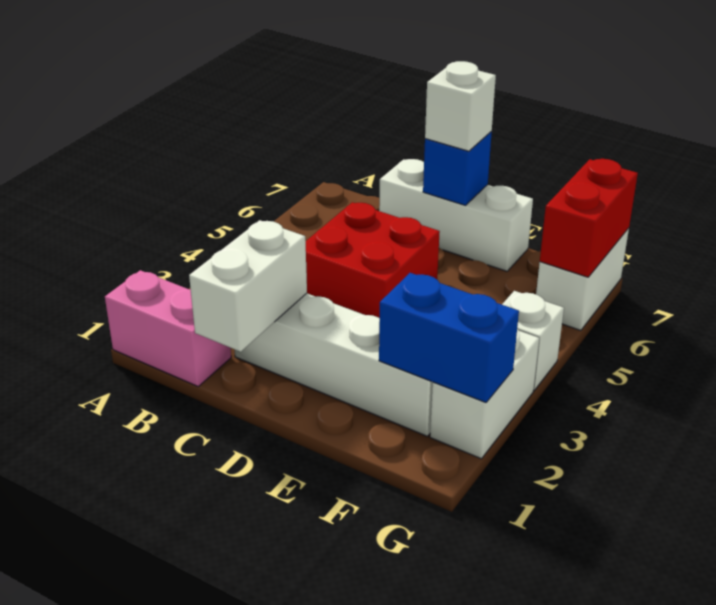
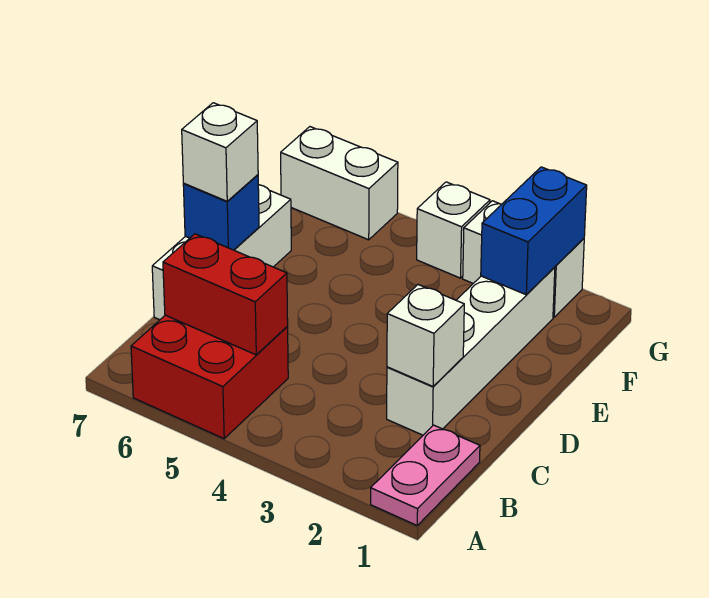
pink brick A1:B1 level 1 -> pink plate A1:B1 level 1
white brick C1:C2 level 2 -> white brick C2 level 2
red brick C4:D5 level 1 -> red brick A5:B6 level 1
red brick G6:G7 level 2 -> red brick B5:B6 level 2

